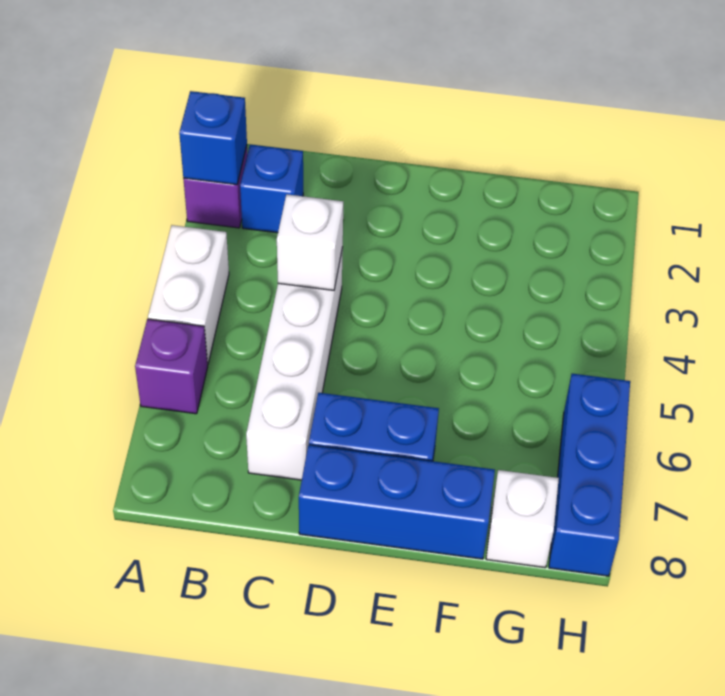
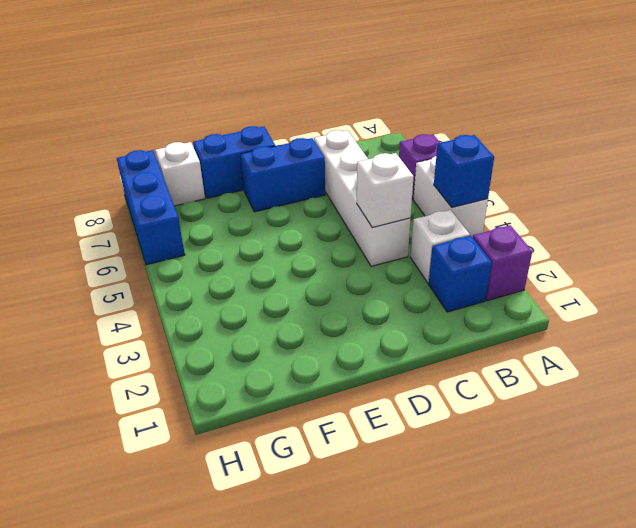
blue brick A2 level 2 -> blue brick A4 level 2
none -> white brick B3 level 1
blue brick D8:F8 level 1 -> blue brick E8:F8 level 1

